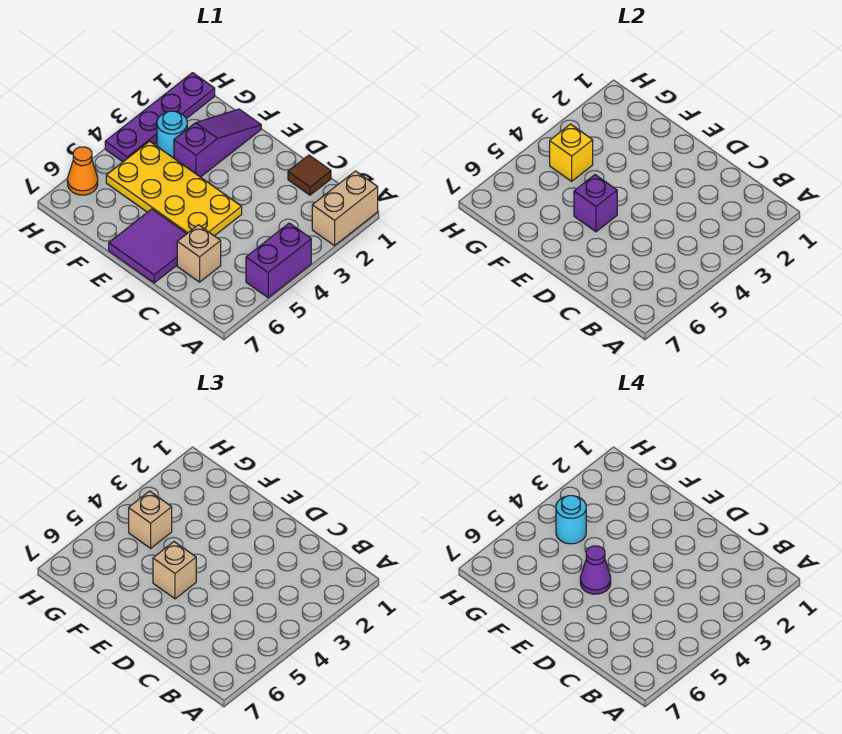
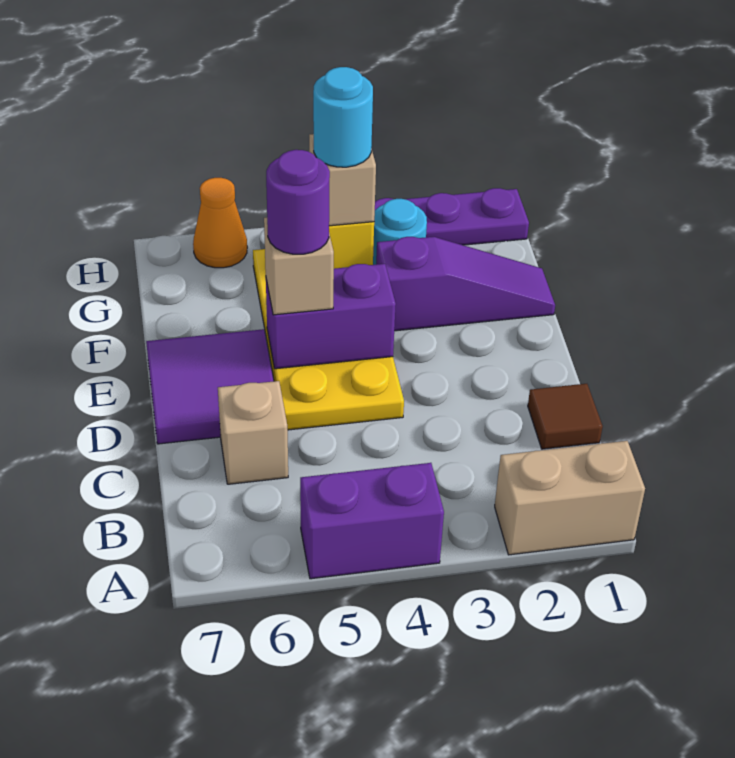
purple brick E5 level 2 -> purple brick E4:E5 level 2
purple cone E5 level 4 -> purple round brick E5 level 4

